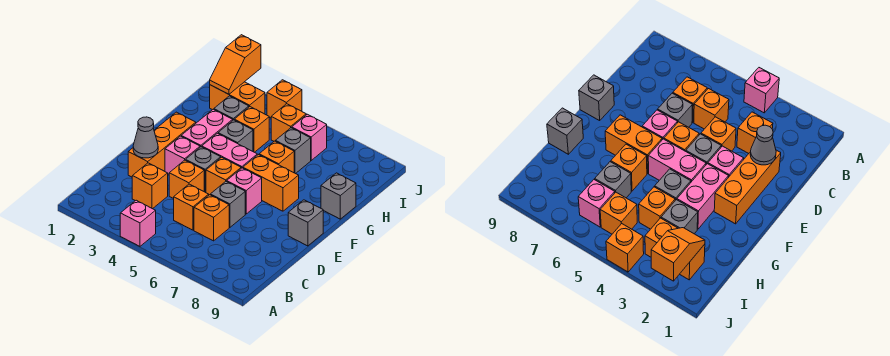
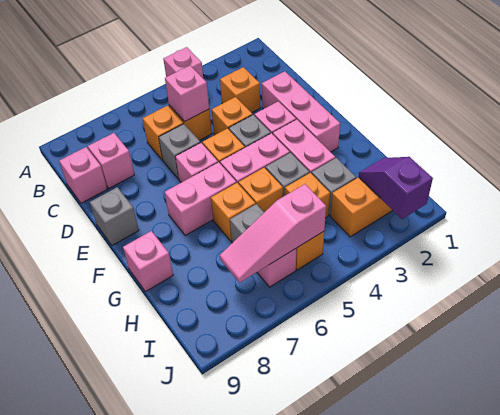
none -> pink brick C5 level 2
none -> pink brick C8 level 1
none -> pink brick C9 level 1
orange brick D2:F2 level 1 -> pink brick D2:F2 level 1
grey cone D2 level 2 -> none
orange brick F6:F7 level 1 -> pink brick F6:F7 level 1
grey brick G9 level 1 -> pink brick G9 level 1
orange slope I2:J2 level 2 top J -> purple slope I2:J2 level 2 top J
none -> pink slope I5:I7 level 2 top 5
orange brick J4 level 1 -> orange brick G5 level 1

